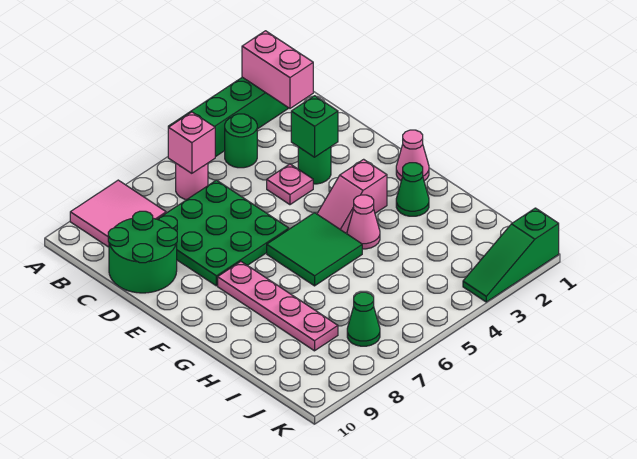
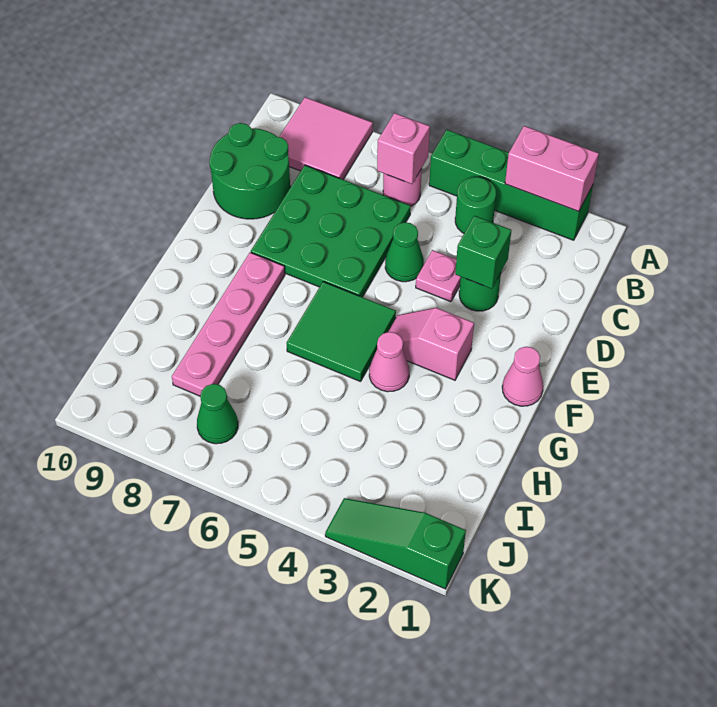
pink brick A2:B2 level 2 -> pink brick A2:A3 level 2
green cone G2 level 1 -> green cone D5 level 1

